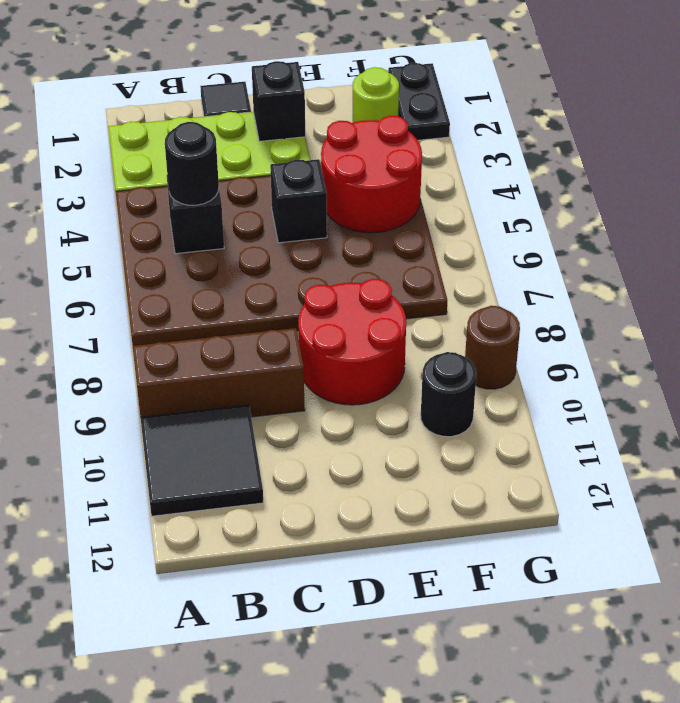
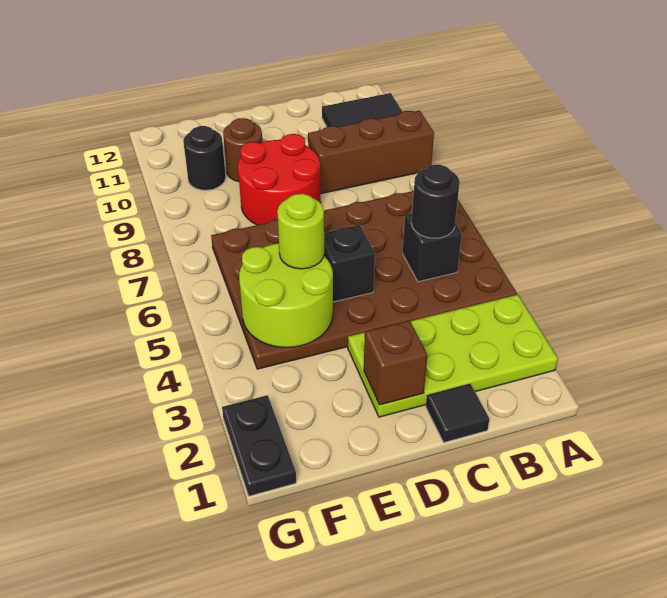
black brick D2 level 2 -> brown brick D2 level 2
red round brick E4:F5 level 2 -> lime round brick E4:F5 level 2
lime round brick F2 level 1 -> lime round brick E5 level 3
brown round brick G9 level 1 -> brown round brick E10 level 1

